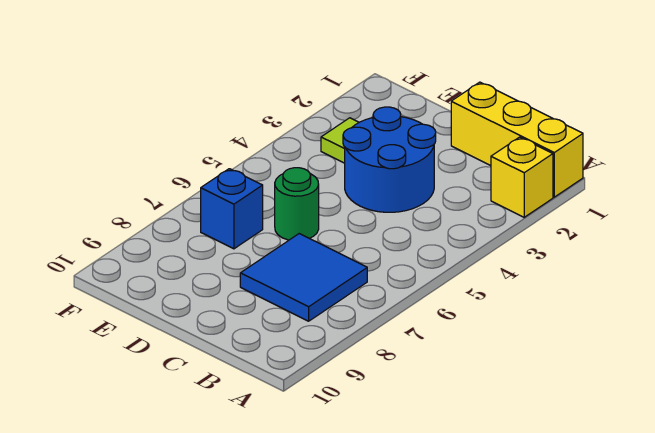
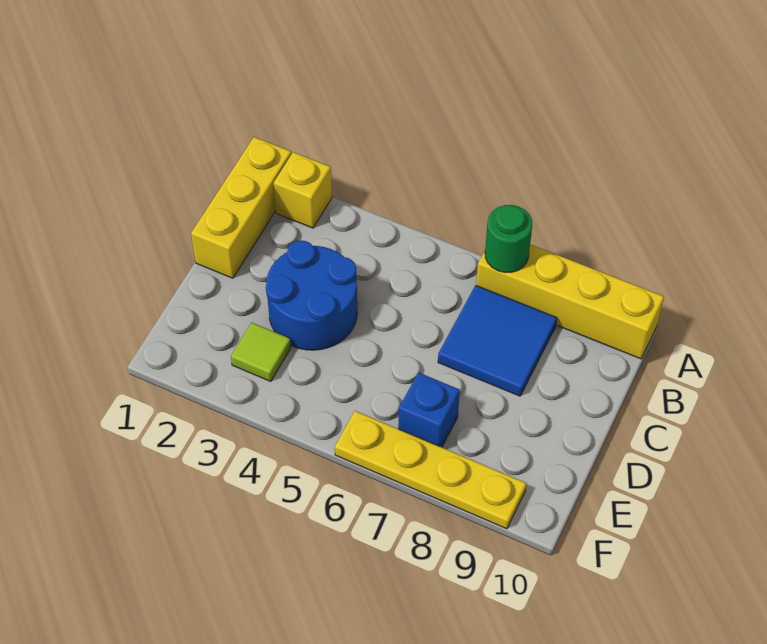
none -> yellow brick A7:A10 level 1
green round brick D6 level 1 -> green round brick A7 level 2
none -> yellow plate F6:F9 level 1

